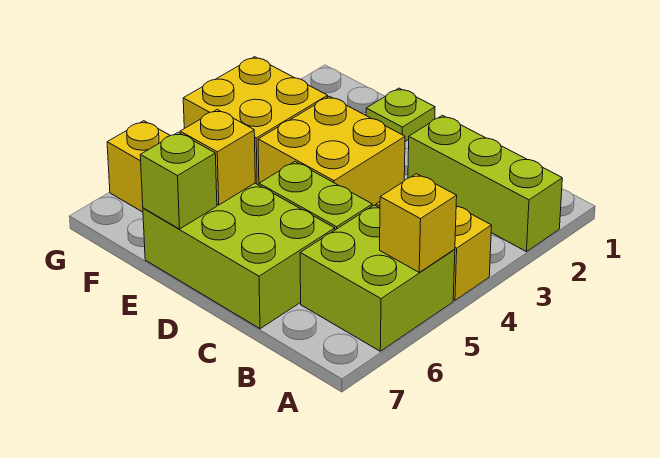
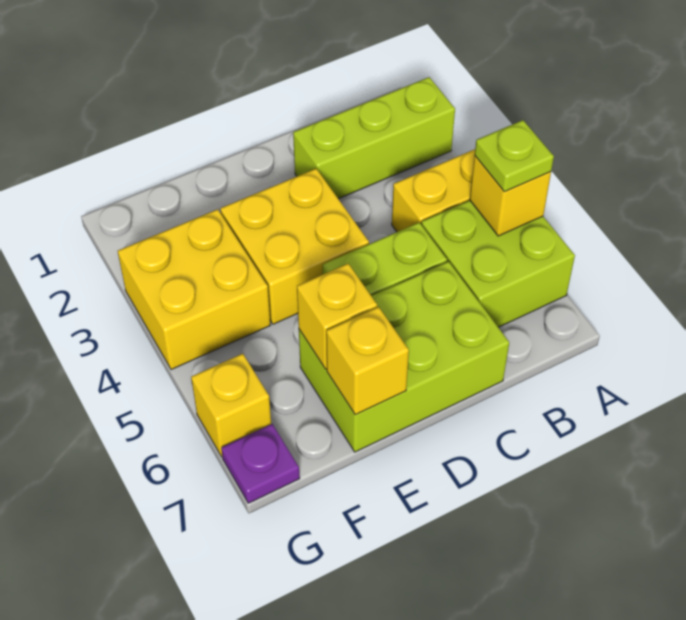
lime plate E1 level 1 -> lime plate A5 level 3
lime brick E7 level 2 -> yellow brick E7 level 2
none -> purple plate G7 level 1

